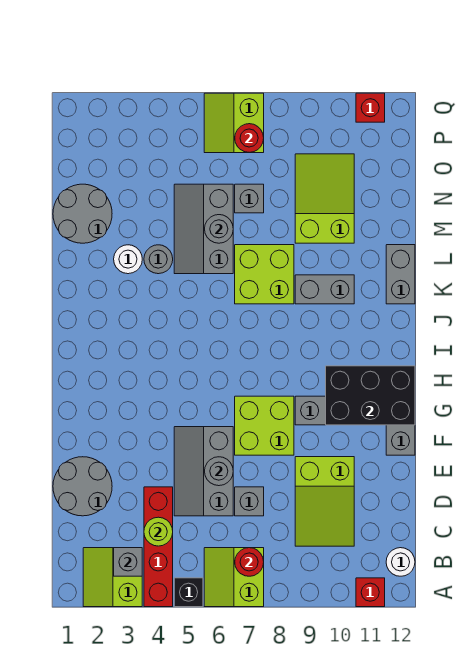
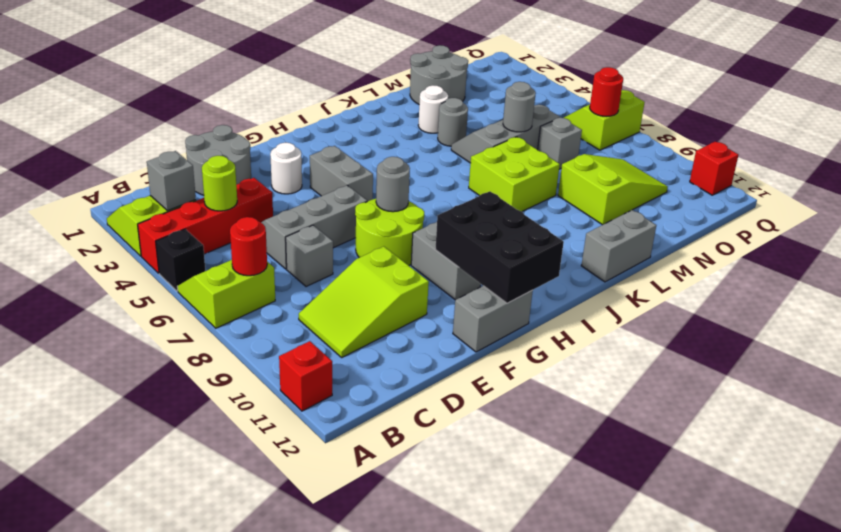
white round brick B12 level 1 -> white round brick F3 level 1
grey round brick E6 level 2 -> grey round brick G7 level 2
lime brick F7:G8 level 1 -> lime round brick F7:G8 level 1
grey brick K9:K10 level 1 -> grey brick G4:G5 level 1

